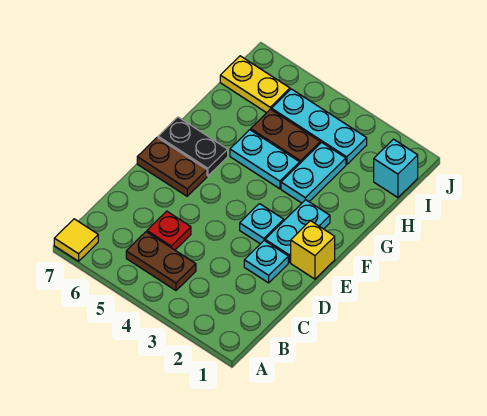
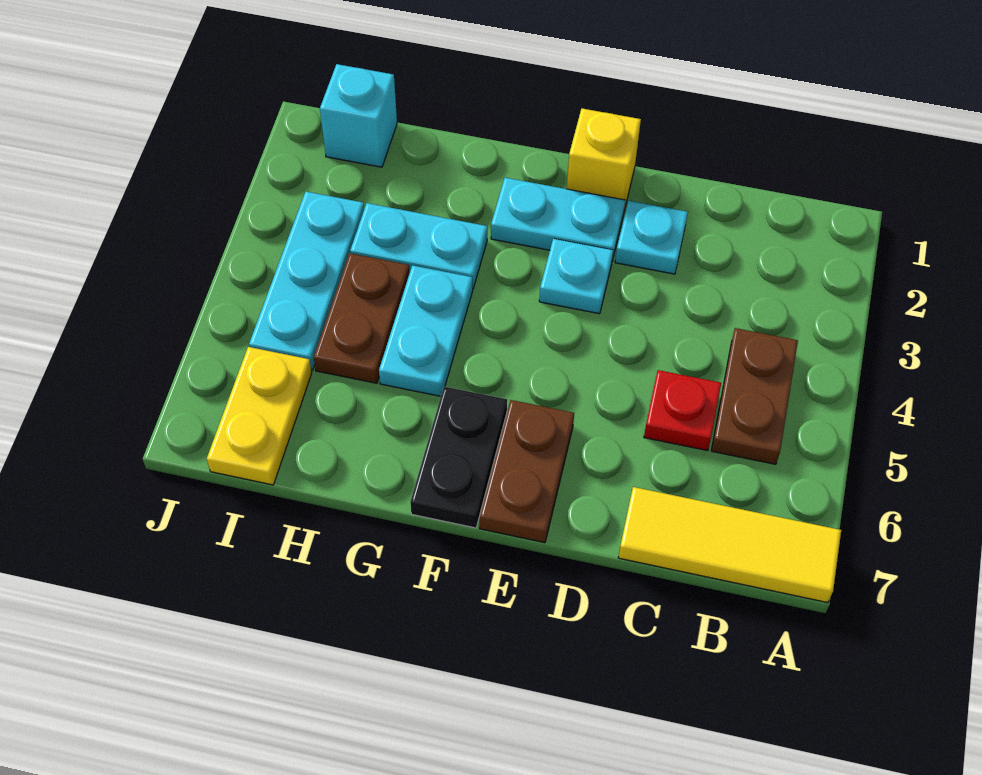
yellow tile A7 level 1 -> yellow tile A7:C7 level 1

